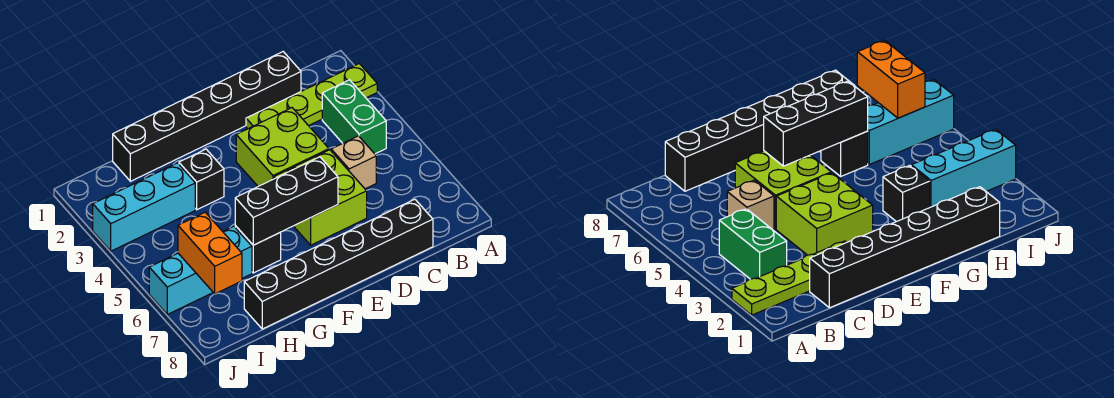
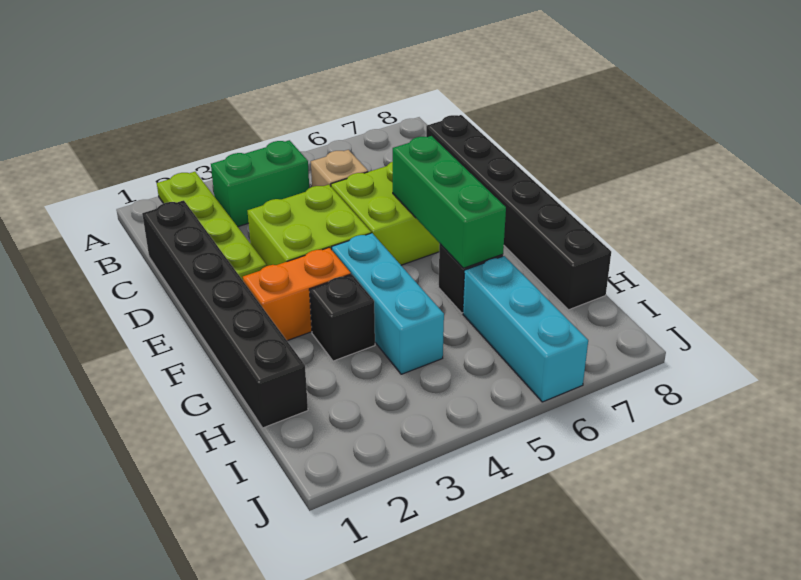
black brick E6:G6 level 2 -> green brick E6:G6 level 2
cyan brick H3:J3 level 1 -> cyan brick F4:H4 level 1
orange brick I6:I7 level 2 -> orange brick F2:F3 level 1

